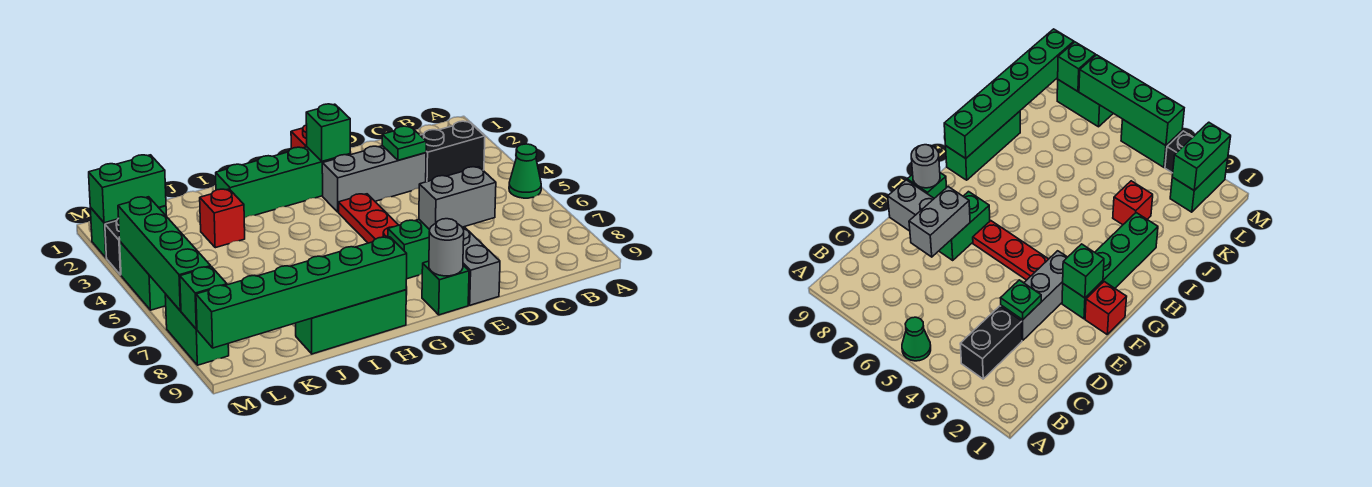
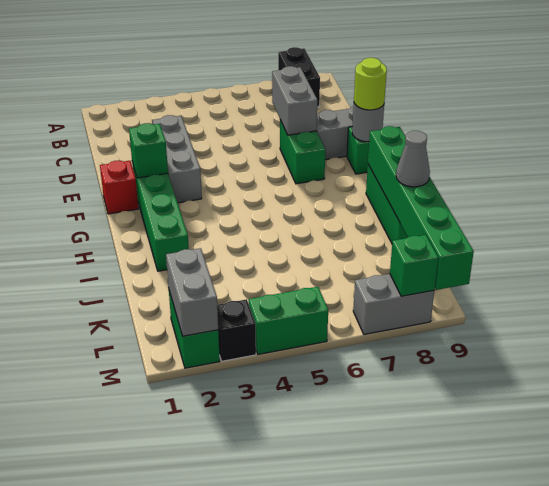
green cone A5 level 1 -> none
black brick B3:C3 level 1 -> black brick A8:B8 level 1
green plate D3 level 2 -> none
red plate F4:F6 level 1 -> none
none -> lime round brick F9 level 3
red brick J3 level 1 -> none
none -> grey cone J9 level 3
green brick L2:M2 level 2 -> grey brick L2:M2 level 2
green brick M4:M7 level 2 -> none
green brick M7:M8 level 1 -> grey brick M7:M8 level 1

